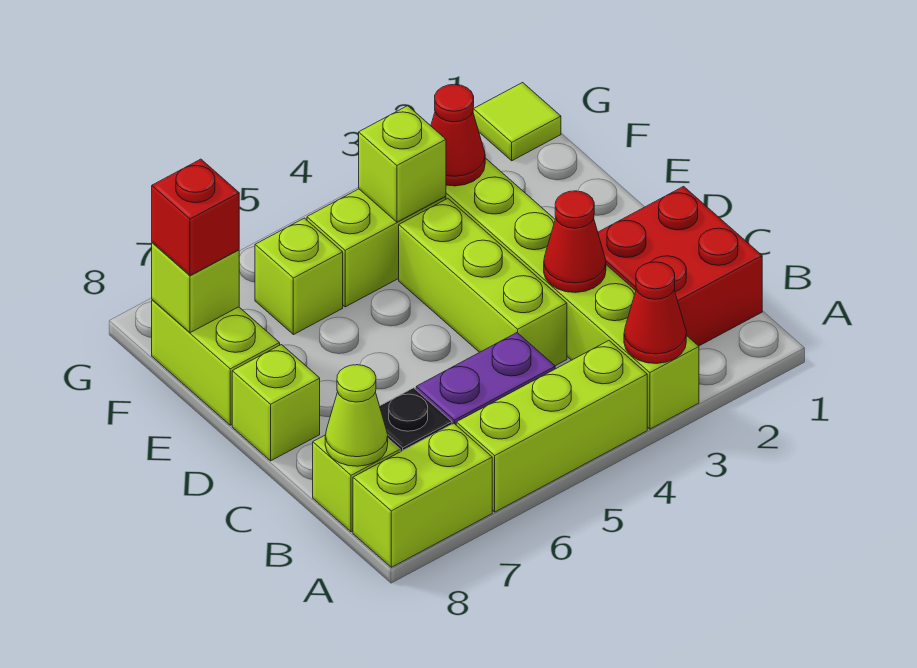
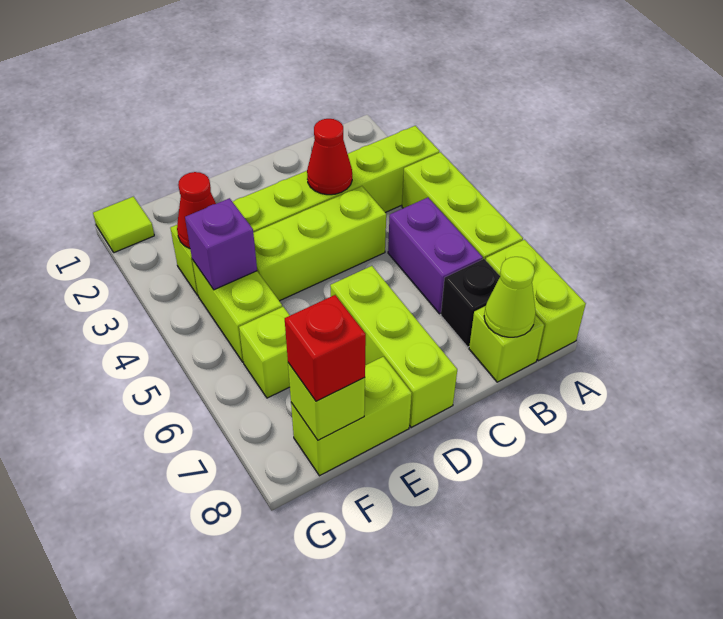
red cone A3 level 2 -> none
red brick B1:C2 level 1 -> none
lime brick D8 level 1 -> lime brick D6:D8 level 1
lime brick F4 level 2 -> purple brick F4 level 2

